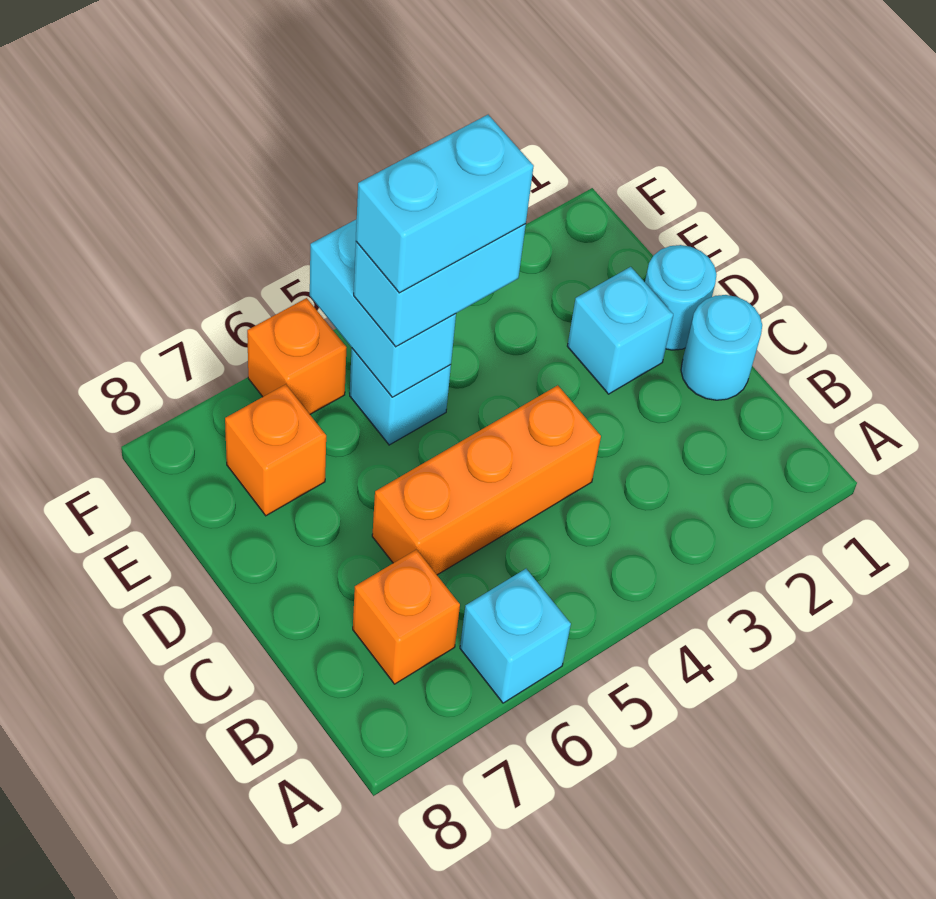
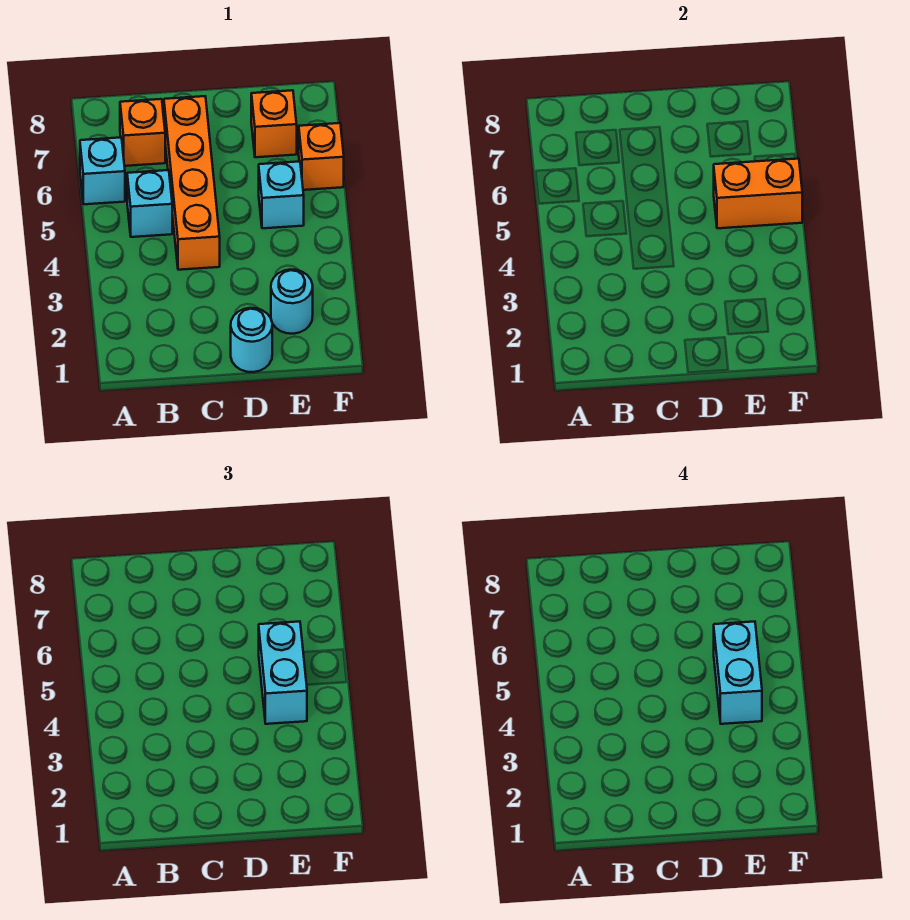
cyan round brick C1 level 1 -> cyan round brick E2 level 1
orange brick C4:C6 level 1 -> orange brick C4:C7 level 1
cyan brick D2 level 1 -> cyan brick B5 level 1
cyan brick E5:F5 level 2 -> orange brick E5:F5 level 2

